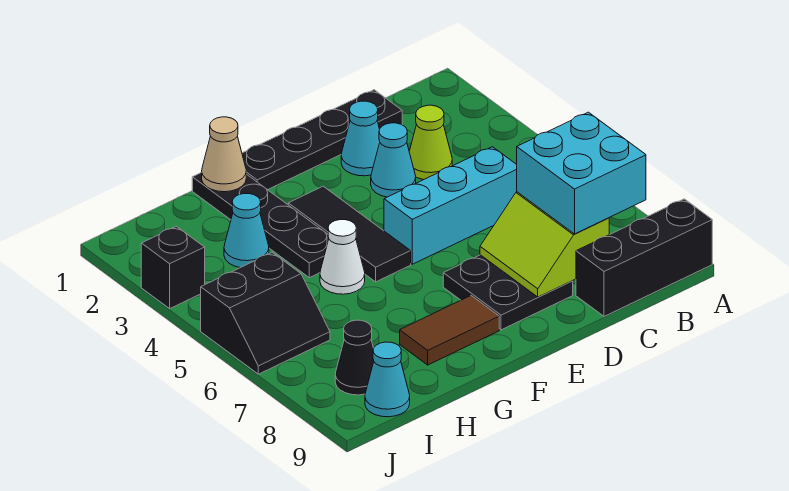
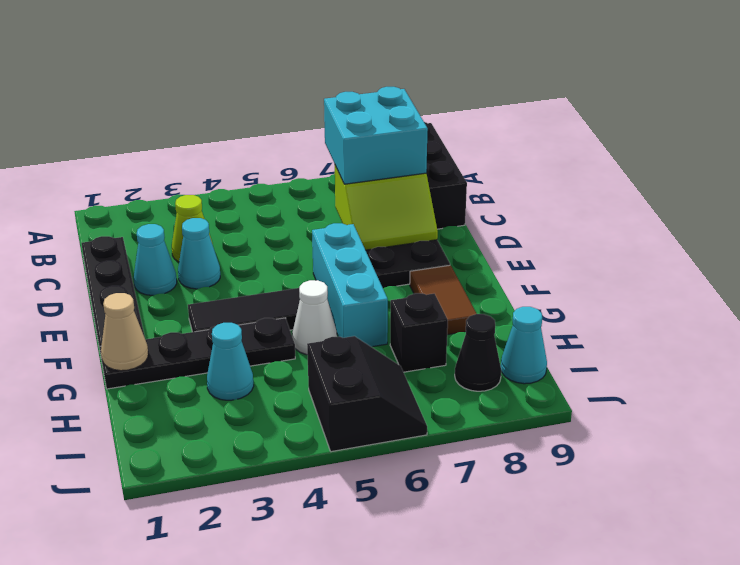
cyan brick C5:E5 level 1 -> cyan brick E6:G6 level 1
black brick J3 level 1 -> black brick H7 level 1

